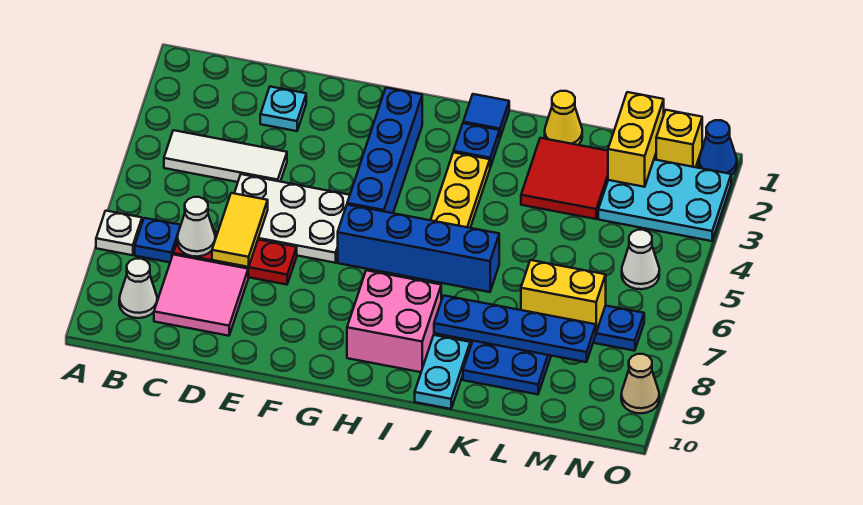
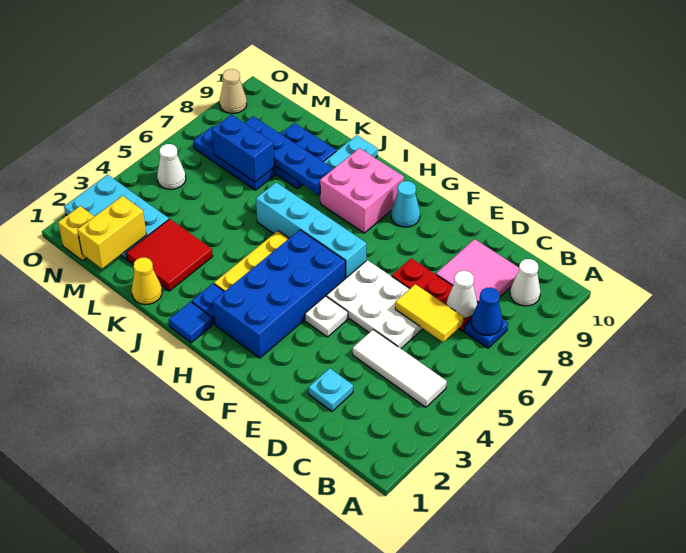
white plate A7 level 1 -> white plate F4 level 1
yellow tile D6:D7 level 2 -> yellow tile C6:D6 level 2
blue brick G2:G5 level 1 -> blue brick G2:H5 level 1
blue brick G6:J6 level 1 -> cyan brick G6:J6 level 1
none -> cyan cone G9 level 1
yellow brick L7:M7 level 2 -> blue brick L7:M7 level 2
blue cone O1 level 1 -> blue cone B7 level 2

